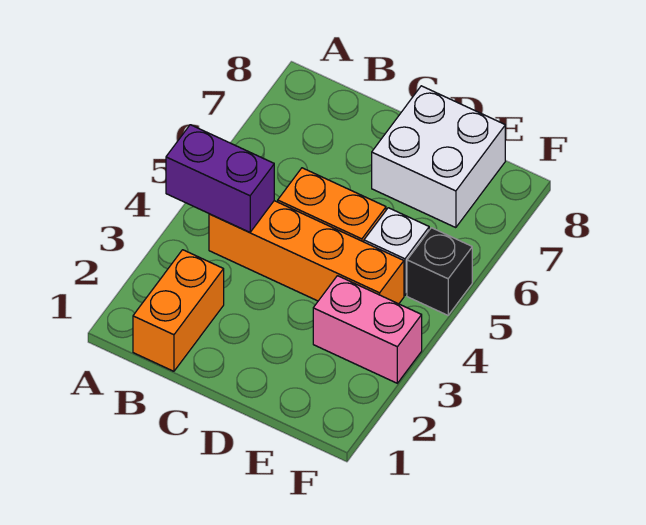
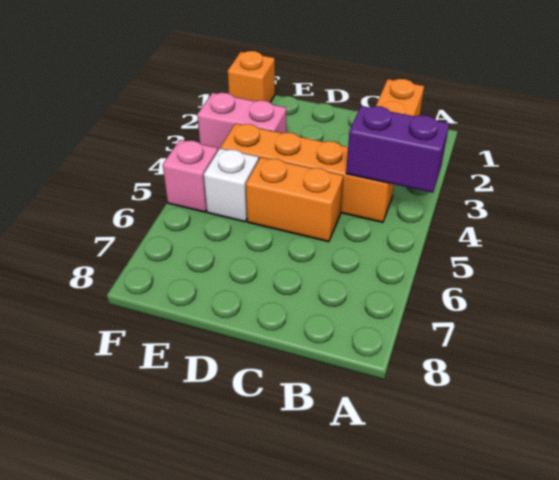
white brick D7:E8 level 1 -> none
none -> orange brick F1 level 1
black brick F5 level 1 -> pink brick F5 level 1

